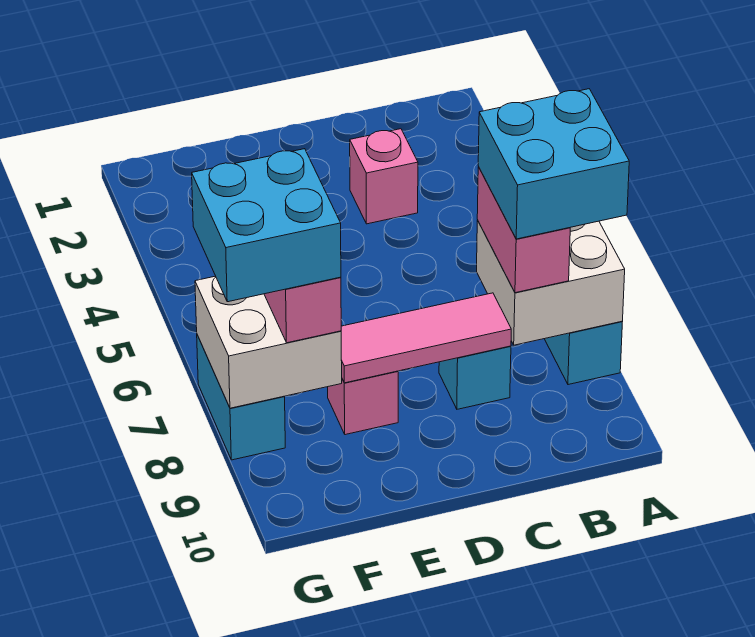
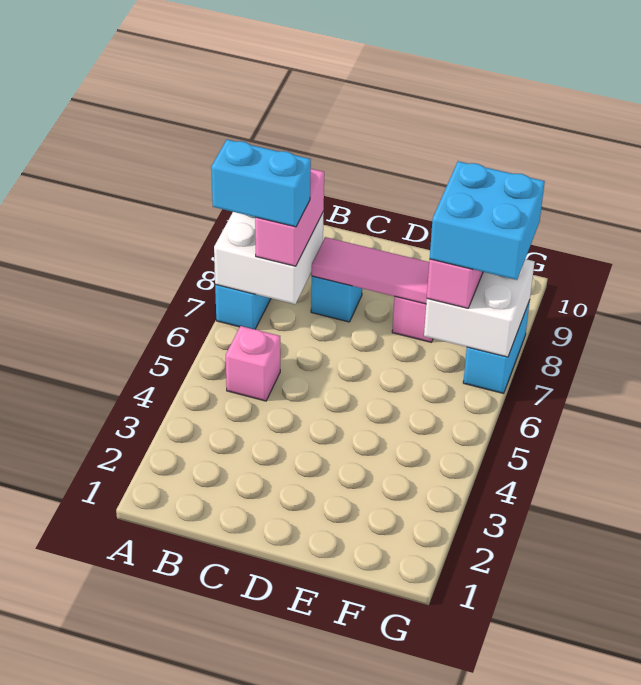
cyan brick A7:B8 level 4 -> cyan brick A7:B7 level 4
pink brick C3 level 1 -> pink brick B5 level 1

